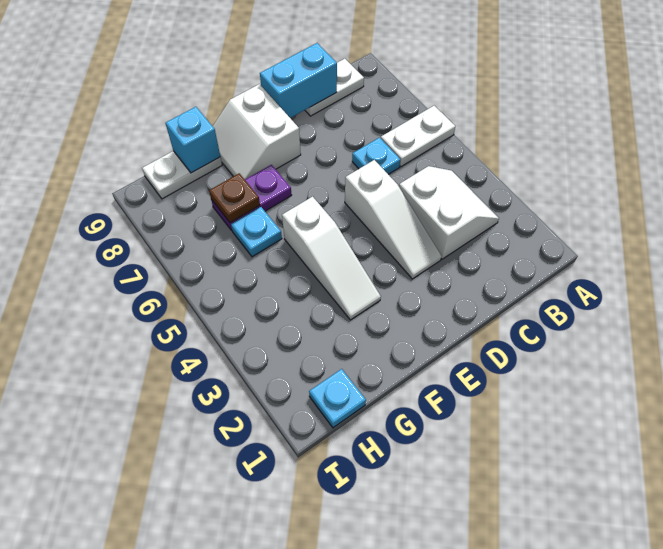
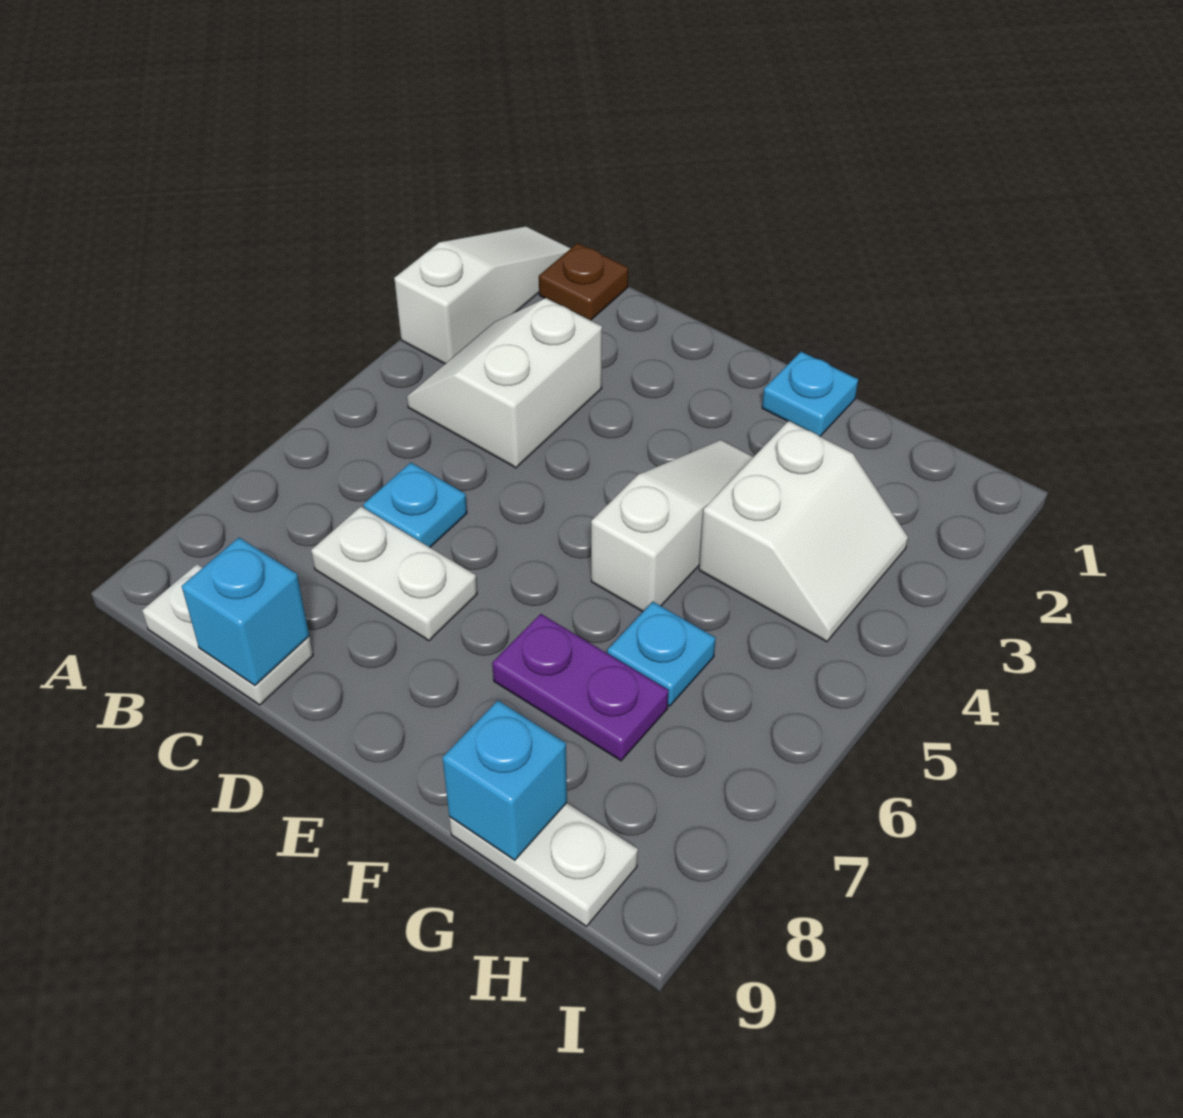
white plate A6:B6 level 1 -> white plate C7:D7 level 1
cyan brick C9:D9 level 2 -> cyan brick C9 level 2
white slope D3:D5 level 1 top 5 -> white slope A1:A3 level 1 top 3
white slope E8:F9 level 1 top E -> white slope G3:H4 level 1 top G
brown plate G7 level 2 -> brown plate B1 level 1
cyan plate H1 level 1 -> cyan plate F1 level 1

